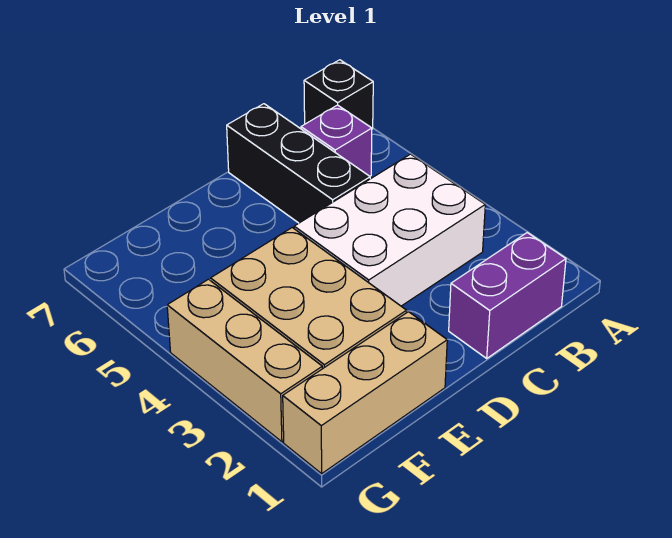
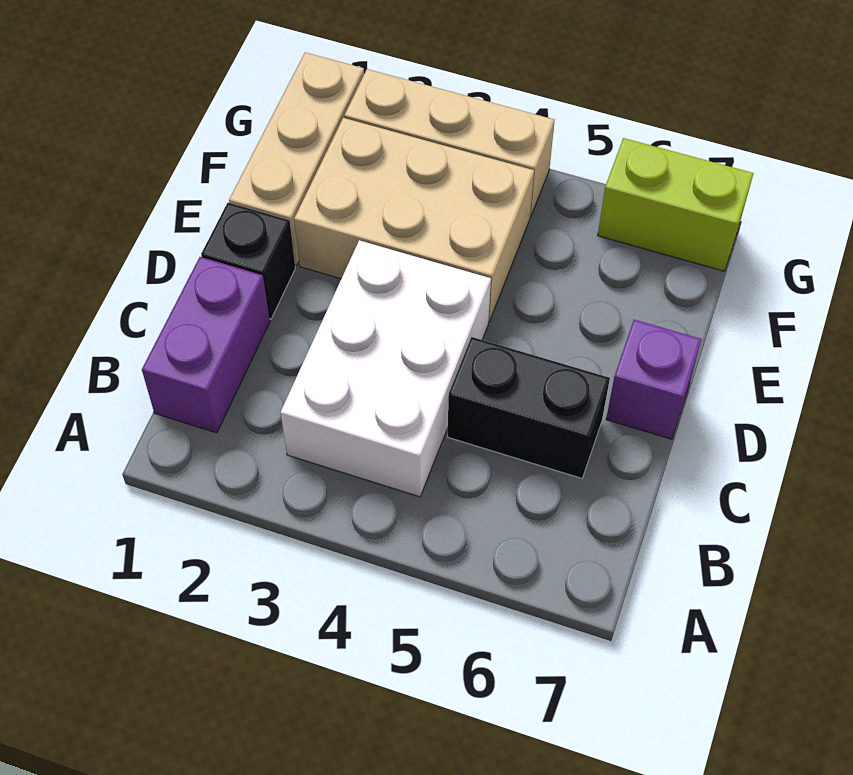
black brick A7 level 1 -> black brick D1 level 1
purple brick B6 level 1 -> purple brick D7 level 1
black brick C5:C7 level 1 -> black brick C5:C6 level 1
none -> lime brick G6:G7 level 1

